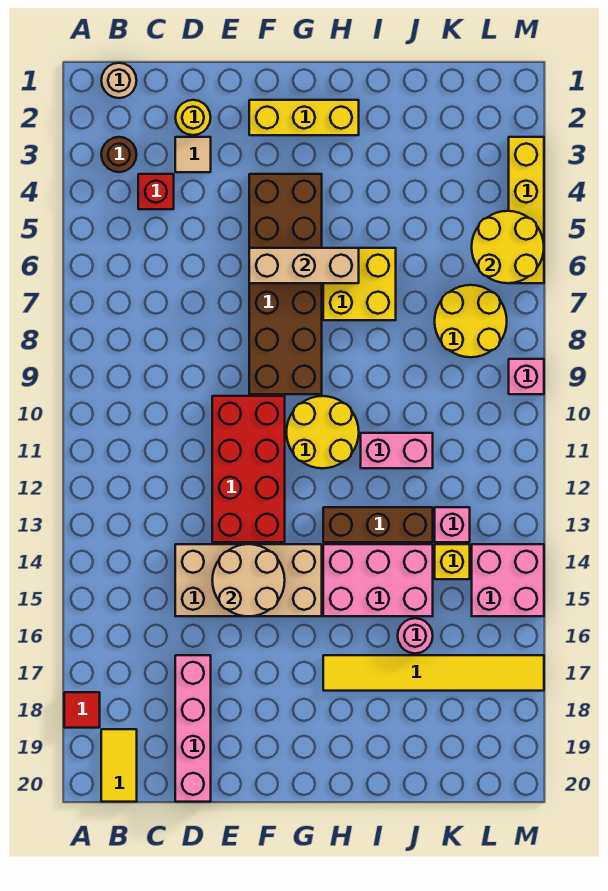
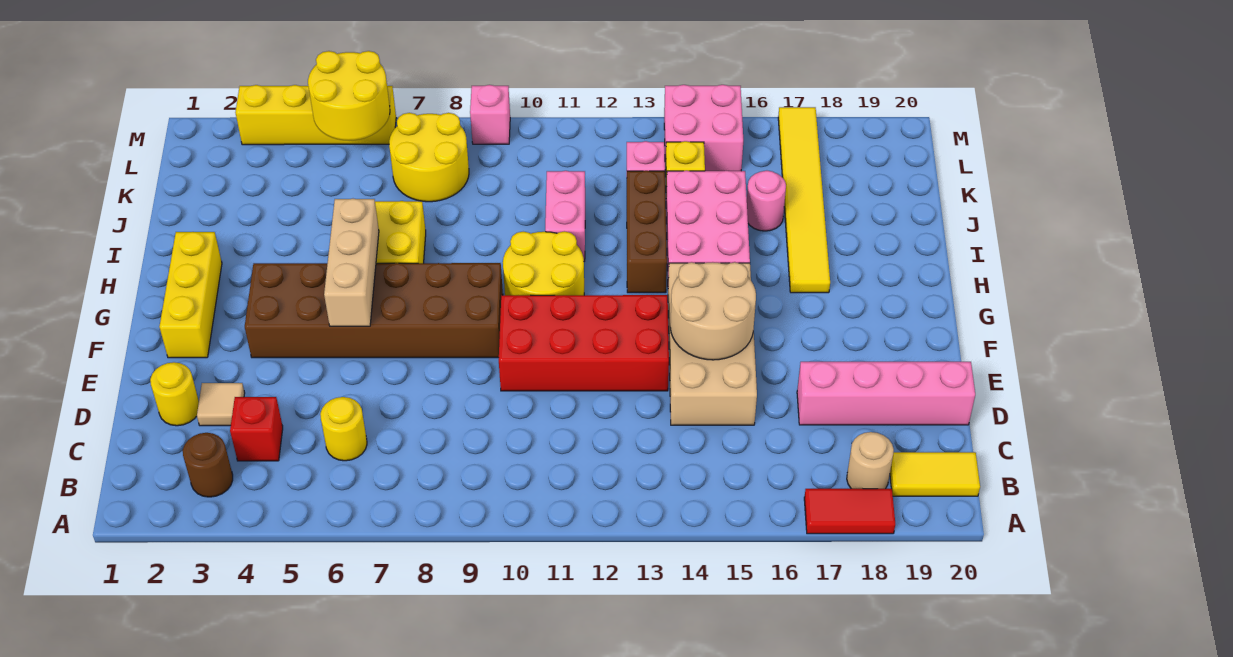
red tile A18 level 1 -> red tile A17:A18 level 1
tan round brick B1 level 1 -> tan round brick B18 level 1
none -> yellow round brick C6 level 1

